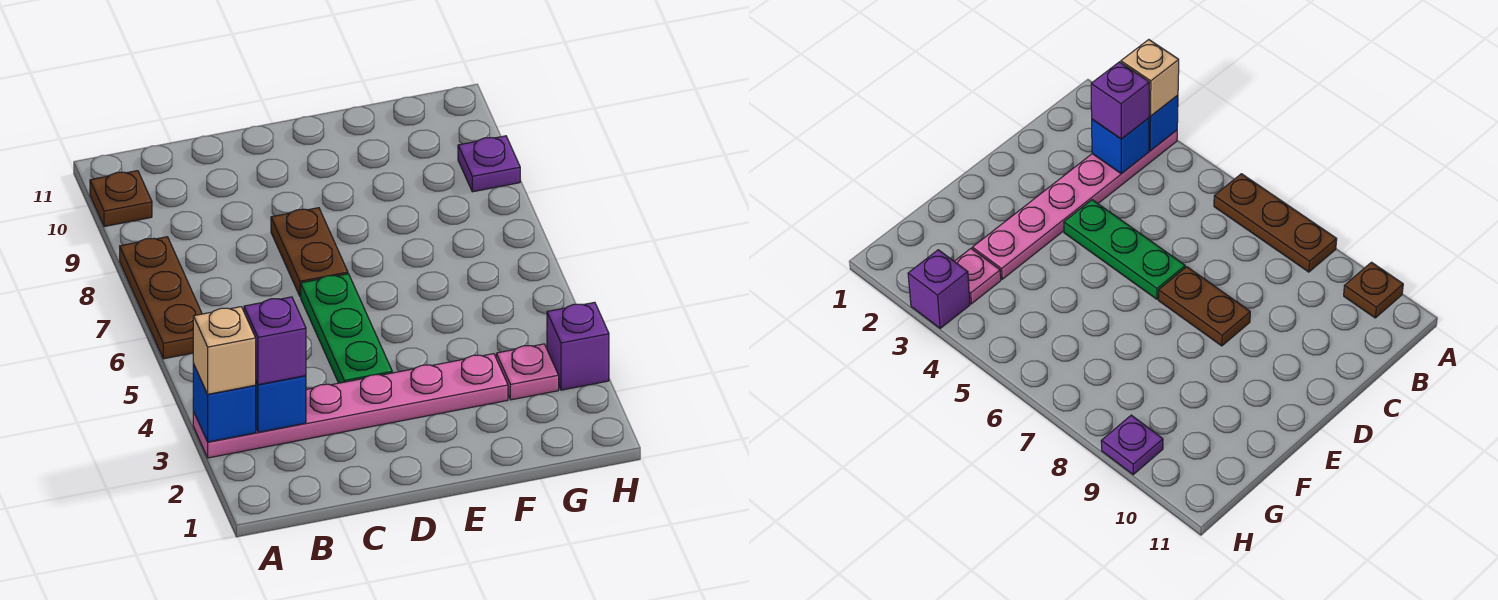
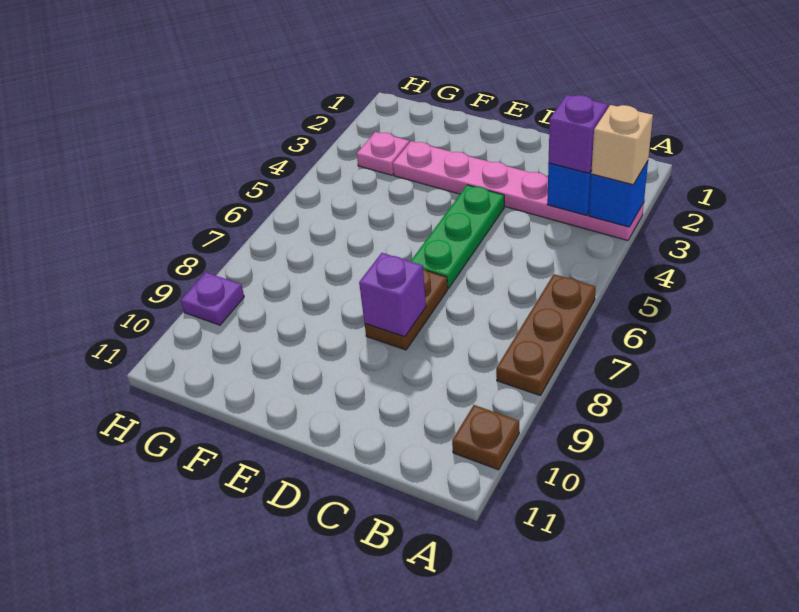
purple brick H3 level 1 -> purple brick D8 level 2

